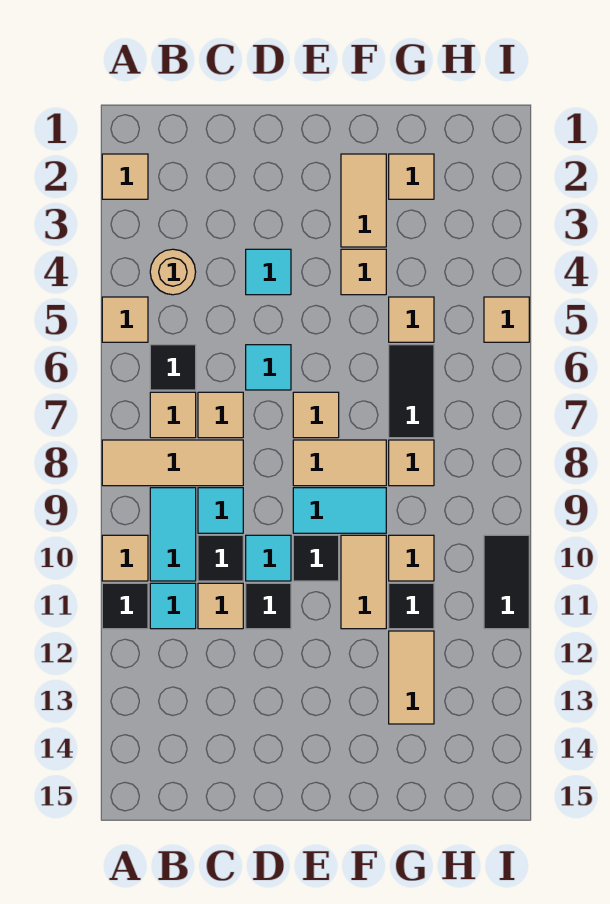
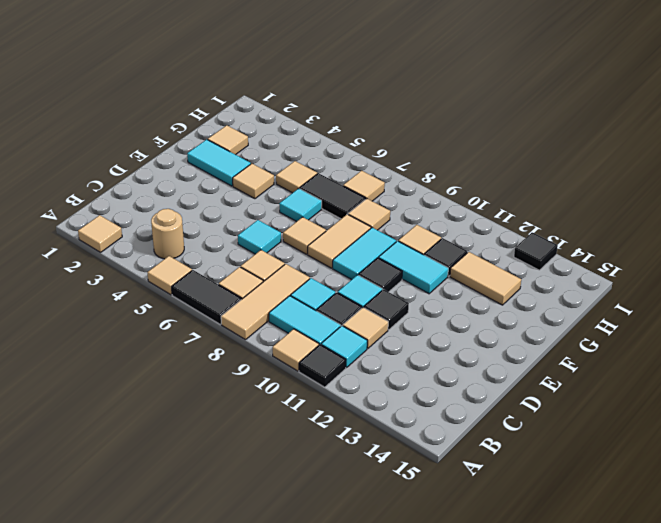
black tile B6 level 1 -> black tile I13 level 1
cyan tile D4 level 1 -> cyan tile F6 level 1
tan tile F2:F3 level 1 -> cyan tile F2:F3 level 1
tan tile F10:F11 level 1 -> cyan tile F10:F11 level 1
tan tile I5 level 1 -> tan tile H7 level 1
black tile I10:I11 level 1 -> black tile A6:A7 level 1

